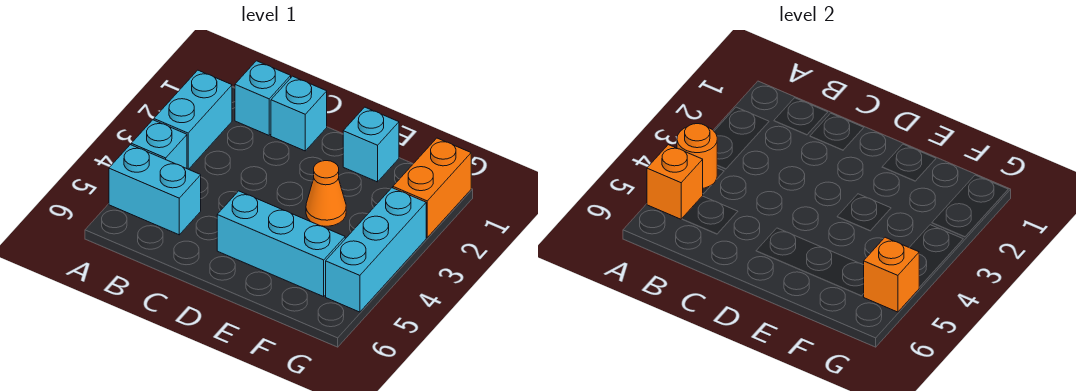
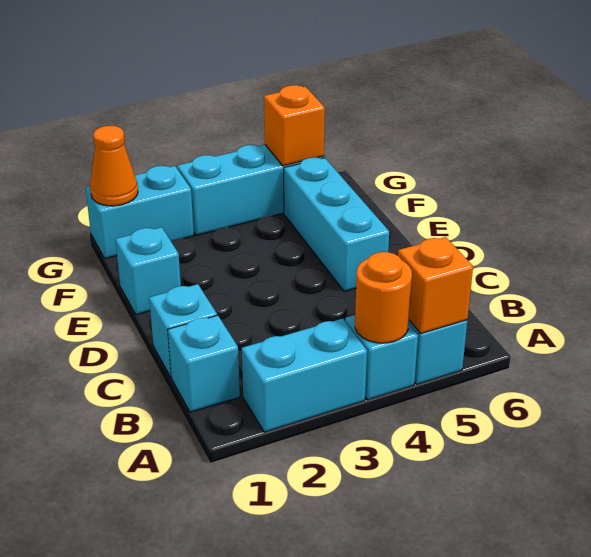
orange cone E3 level 1 -> orange cone G1 level 2
orange brick G1:G2 level 1 -> cyan brick G1:G2 level 1

